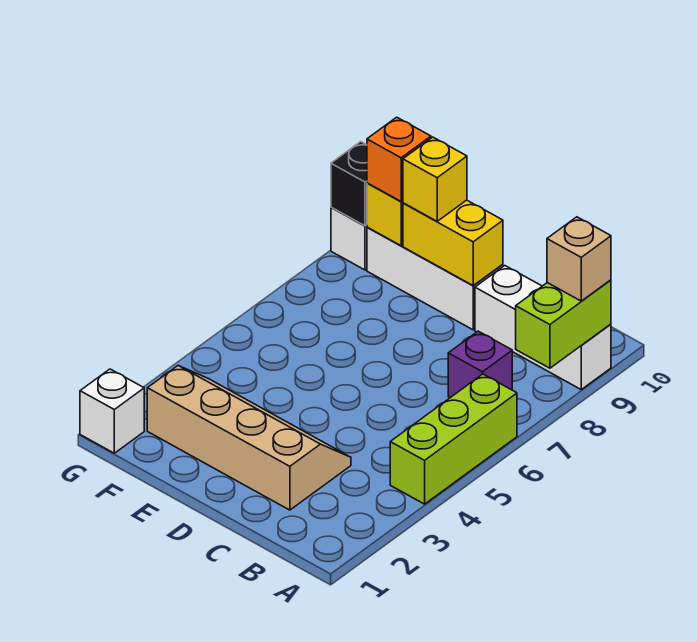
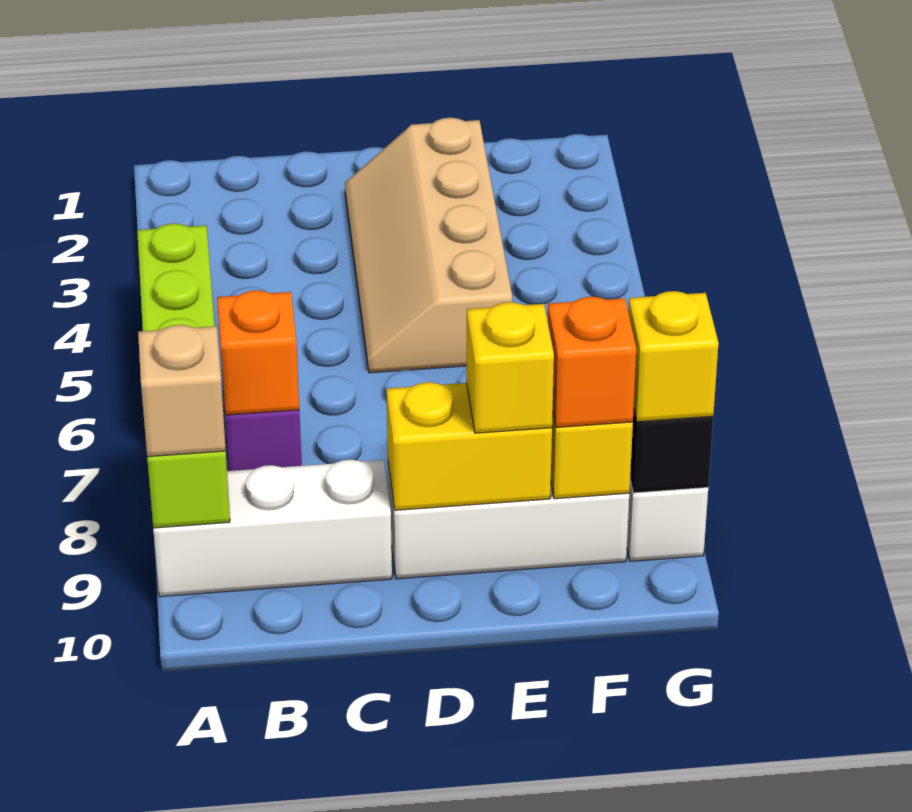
none -> orange brick B7 level 2
tan slope C2:F3 level 1 top 2 -> tan slope D2:E5 level 1 top E
white brick G1 level 1 -> none
none -> yellow brick G9 level 3

